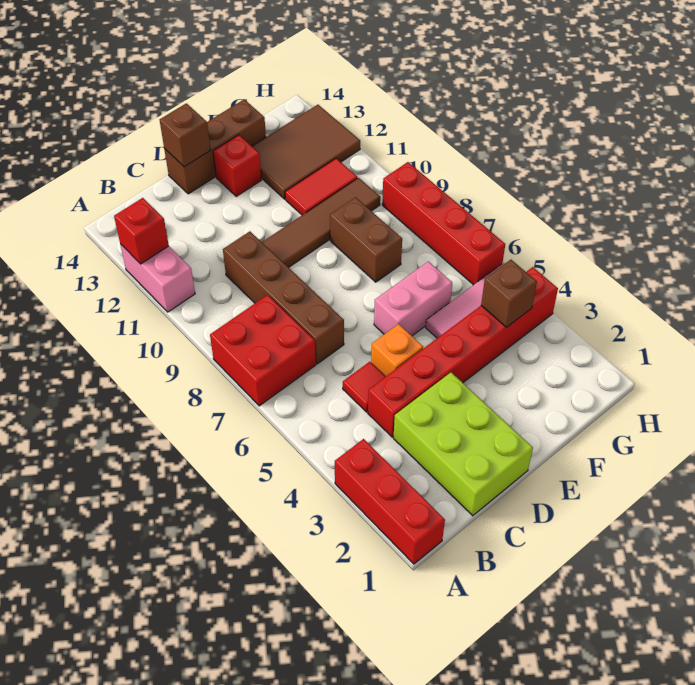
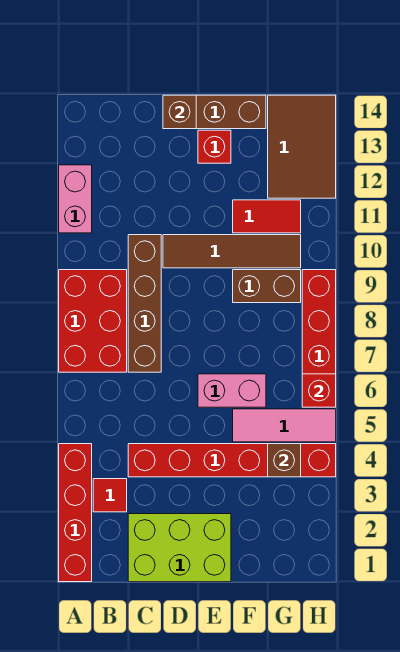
red brick A1:A3 level 1 -> red brick A1:A4 level 1
red brick A7:B8 level 1 -> red brick A7:B9 level 1
red brick A12 level 2 -> red brick H6 level 2
lime brick C1:D3 level 1 -> lime brick C1:E2 level 1
red tile C5 level 1 -> red tile B3 level 1
orange brick D5 level 1 -> none
brown brick F8:F9 level 1 -> brown brick F9:G9 level 1
brown tile F12:H13 level 1 -> brown tile G12:H14 level 1

